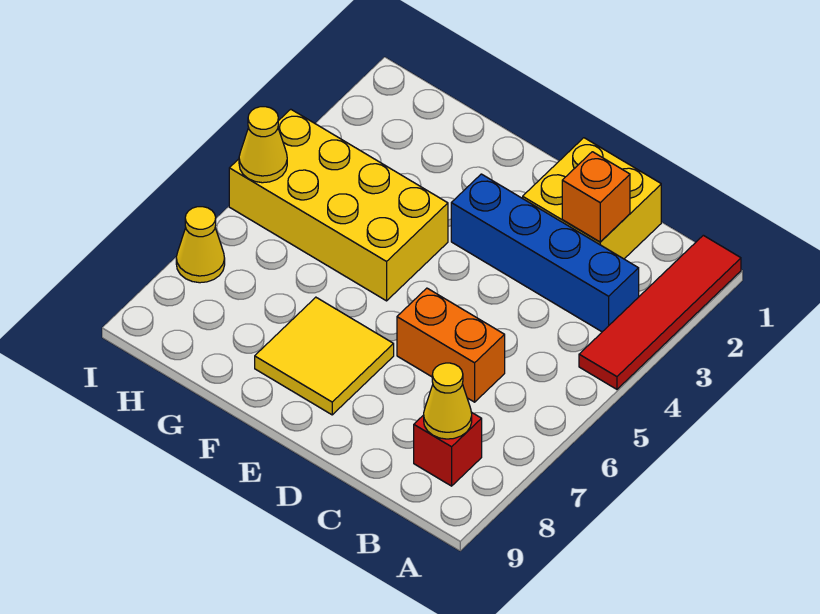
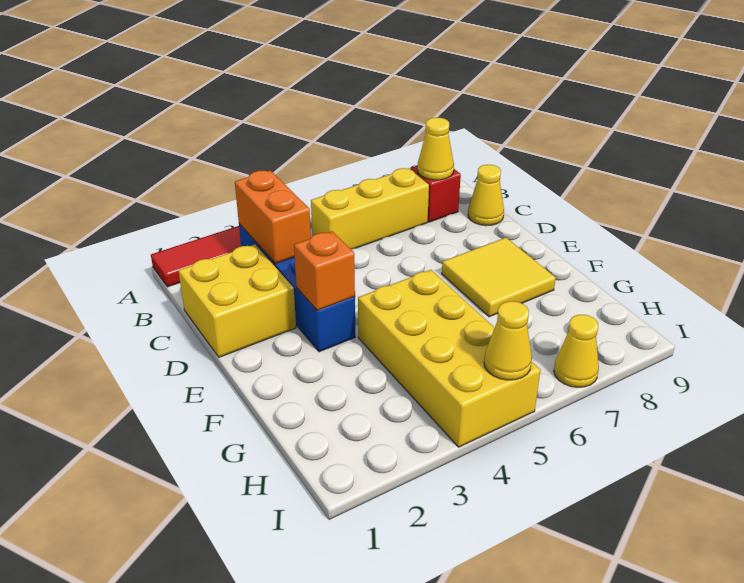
none -> yellow brick B5:B7 level 1
orange brick C2 level 2 -> orange brick E3 level 2
orange brick C6:D6 level 1 -> orange brick B3:C3 level 2
none -> yellow cone C9 level 1

